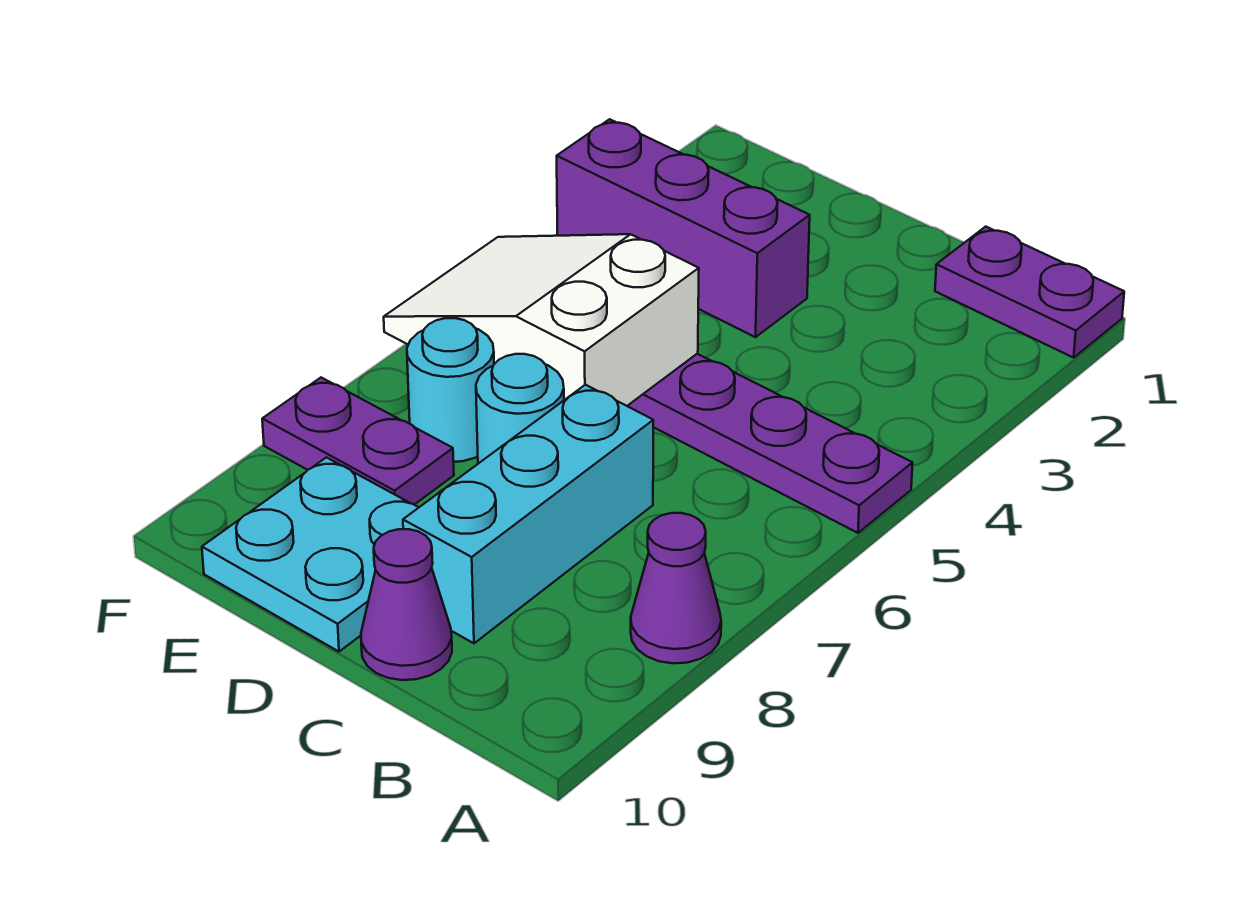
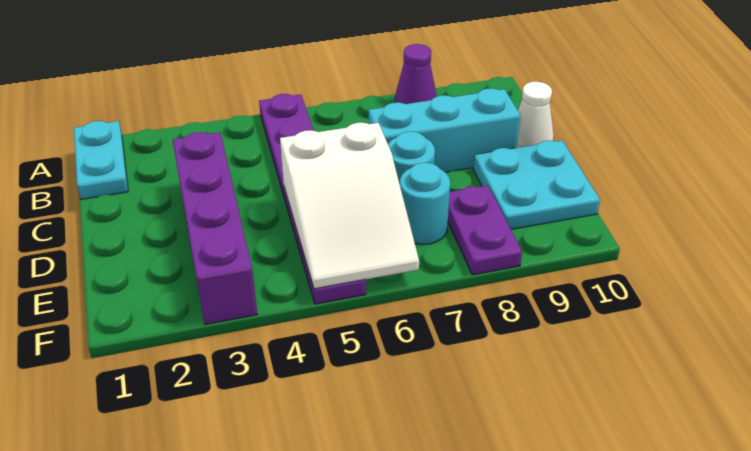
purple plate A1:B1 level 1 -> cyan plate A1:B1 level 1
purple cone C10 level 1 -> white cone C10 level 1
purple brick D3:F3 level 1 -> purple brick C3:F3 level 1

